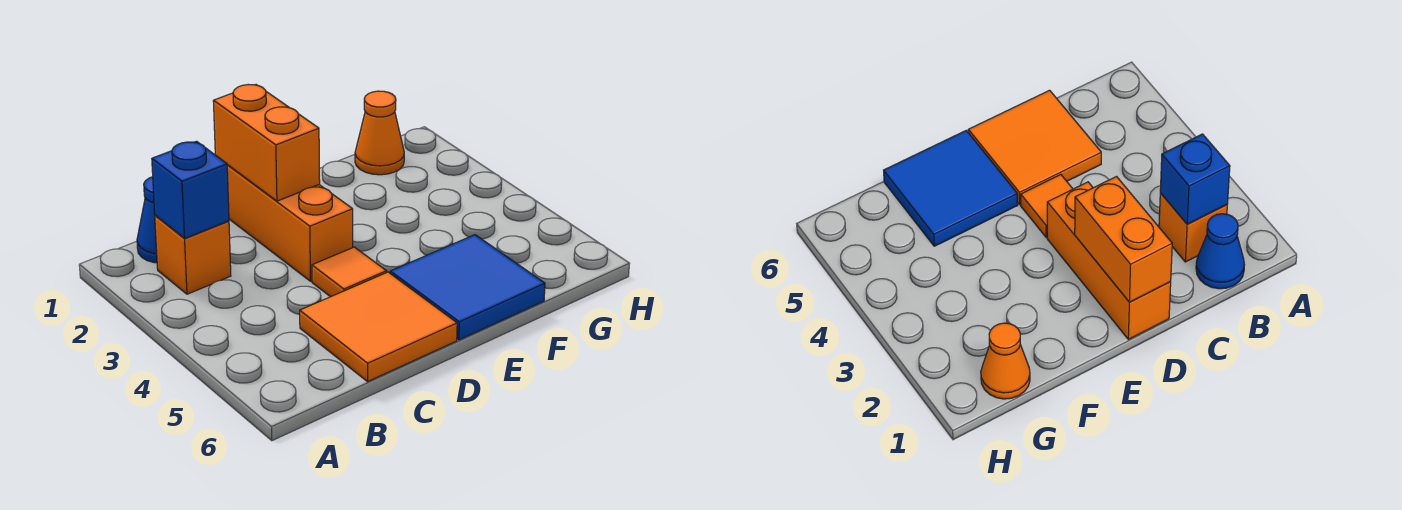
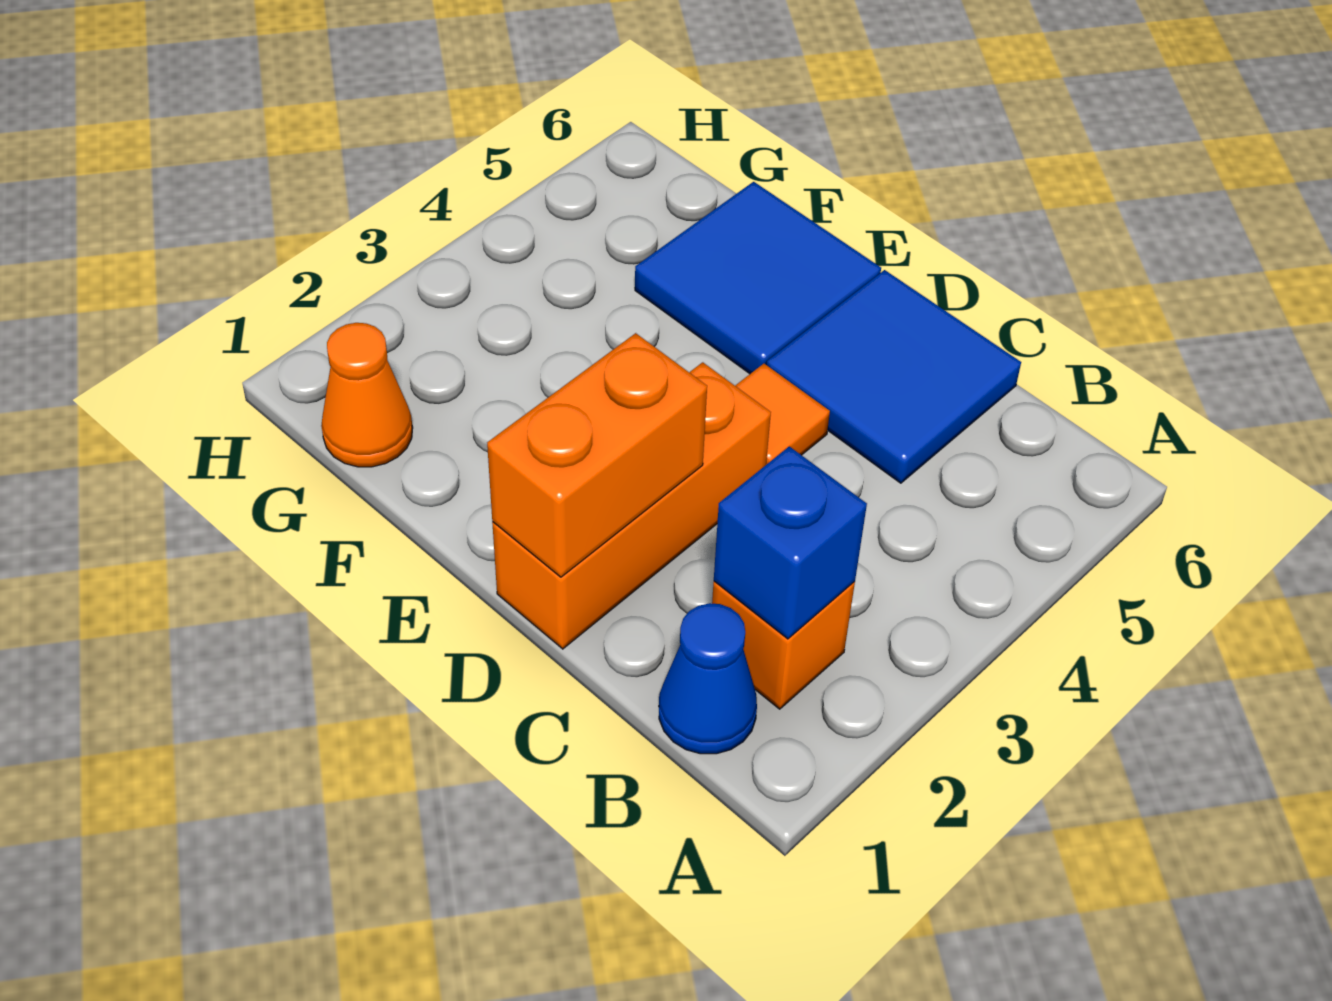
orange tile C5:D6 level 1 -> blue tile C5:D6 level 1

